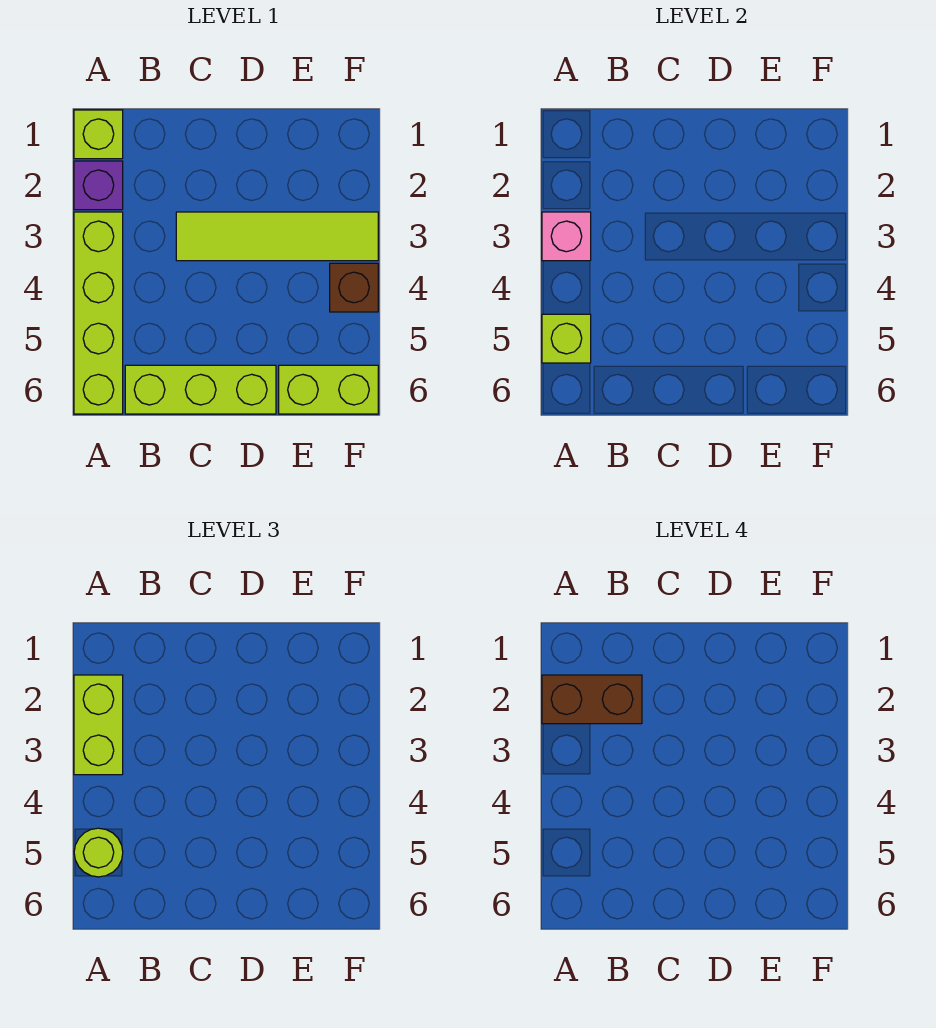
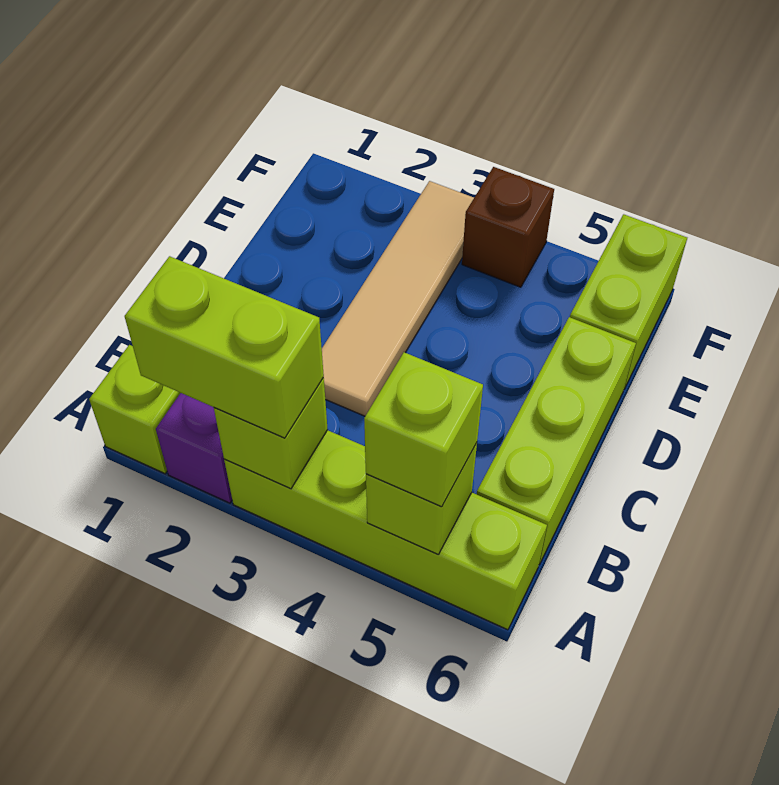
brown brick A2:B2 level 4 -> none
pink brick A3 level 2 -> lime brick A3 level 2
lime round brick A5 level 3 -> lime brick A5 level 3
lime tile C3:F3 level 1 -> tan tile C3:F3 level 1

